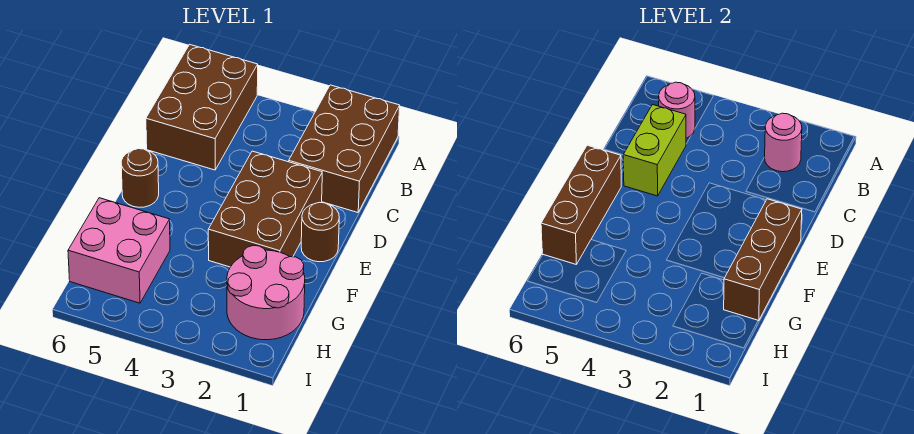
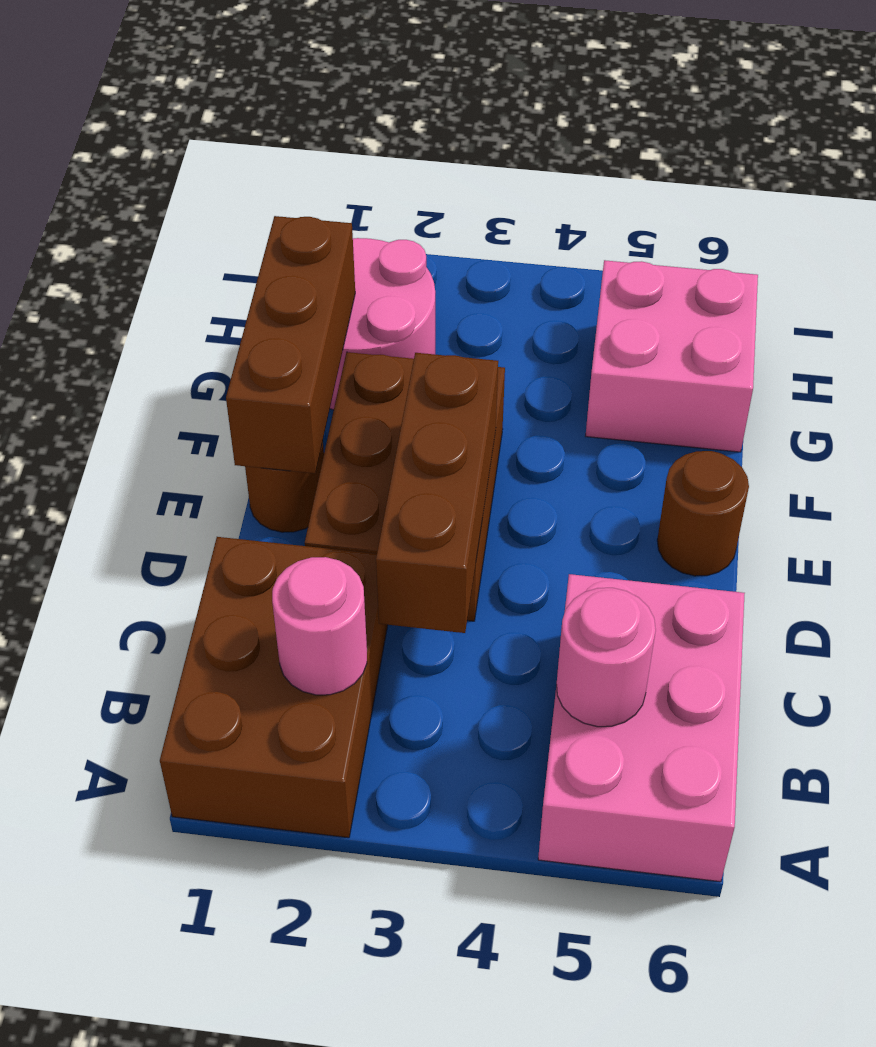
brown brick A5:C6 level 1 -> pink brick A5:C6 level 1
lime brick C5:D5 level 2 -> none
brown brick E6:G6 level 2 -> brown brick C3:E3 level 2

